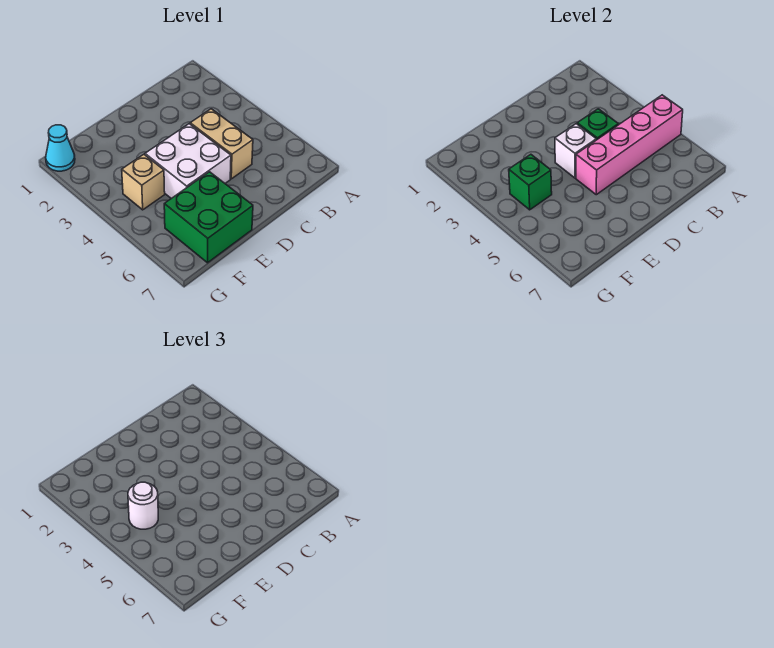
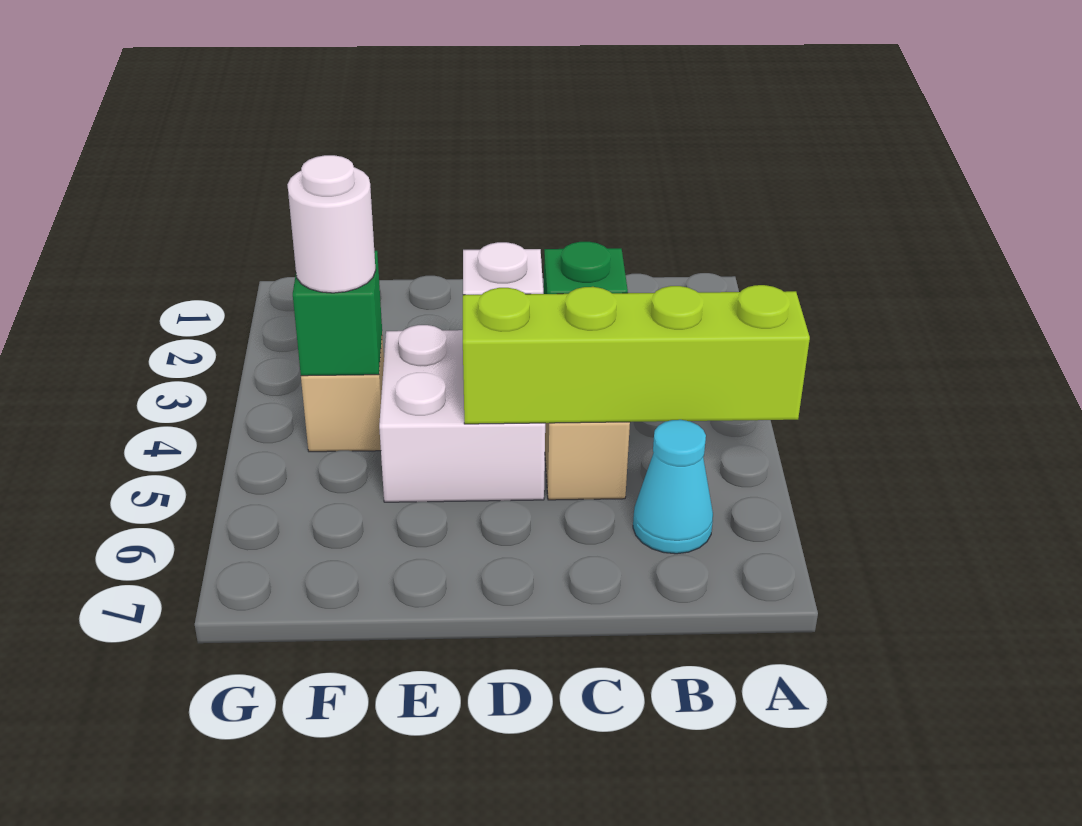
pink brick A5:D5 level 2 -> lime brick A5:D5 level 2
green brick E6:F7 level 1 -> none
cyan cone G1 level 1 -> cyan cone B6 level 1

